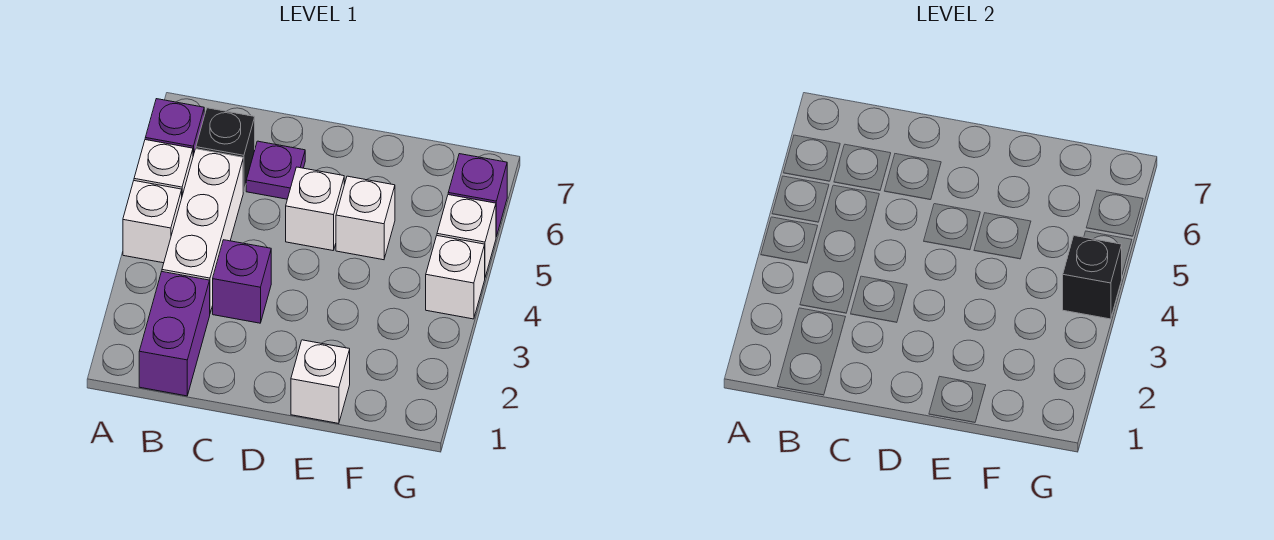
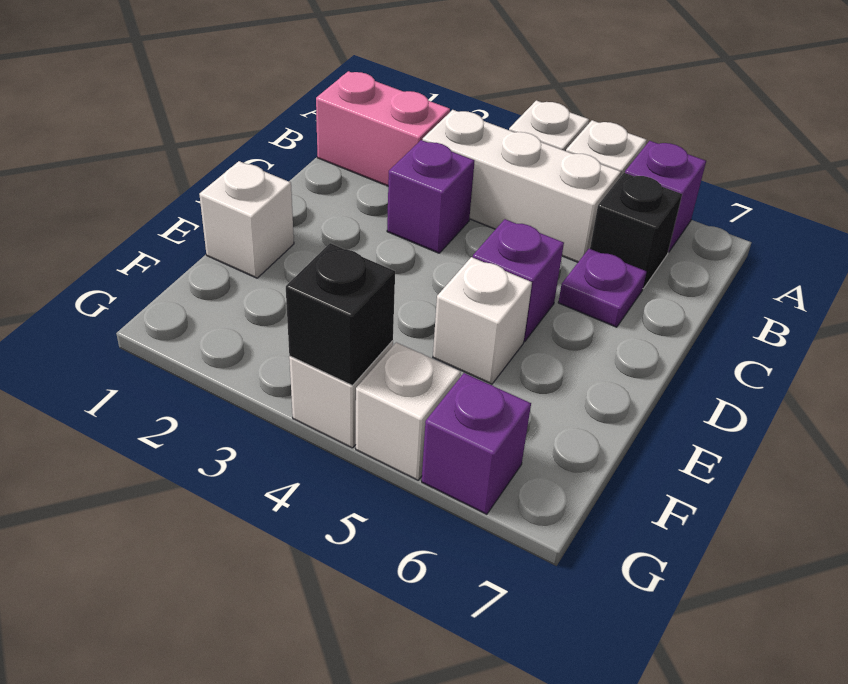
purple brick B1:B2 level 1 -> pink brick B1:B2 level 1
white brick D5 level 1 -> purple brick D5 level 1

